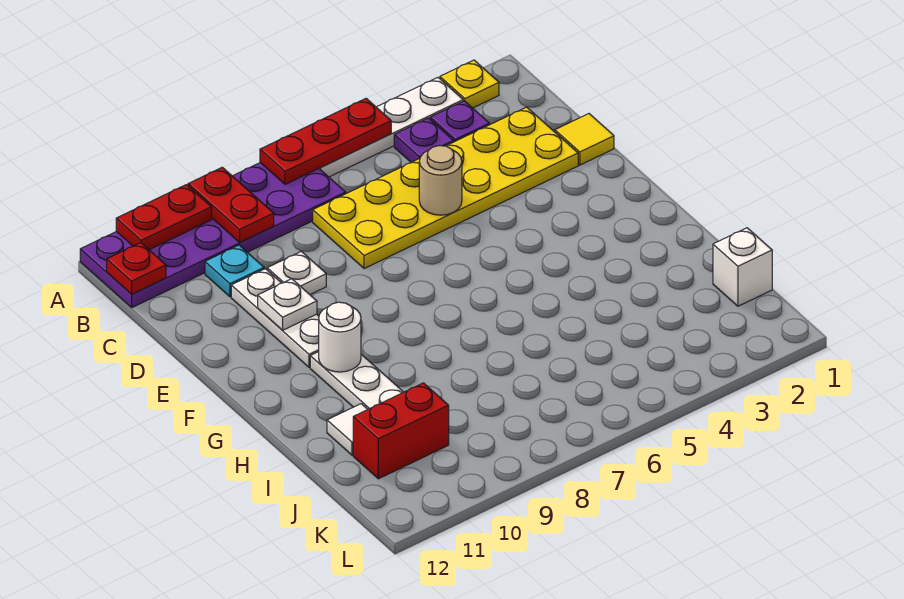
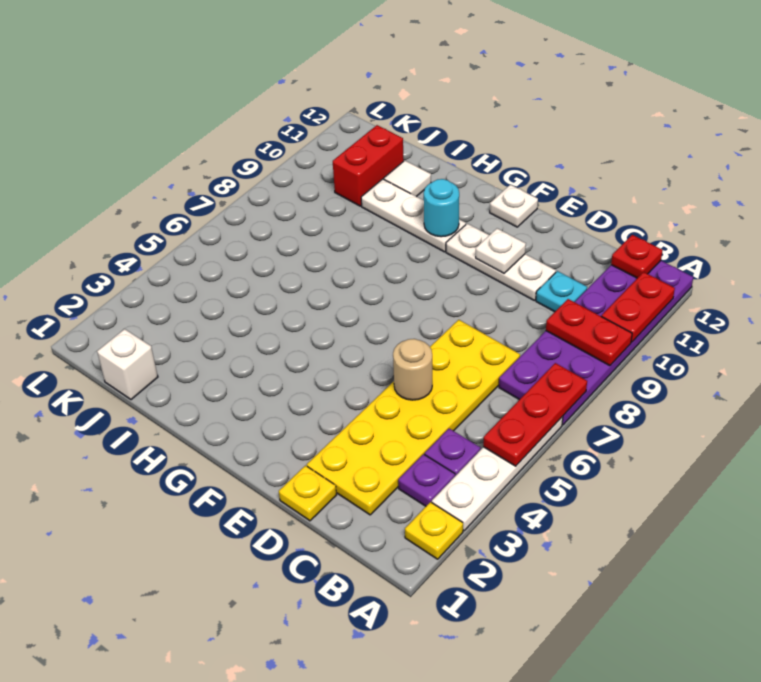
yellow tile D1 level 1 -> yellow plate D1 level 1
white plate D9 level 1 -> white plate F12 level 1
white round brick G10 level 2 -> cyan round brick G10 level 2

